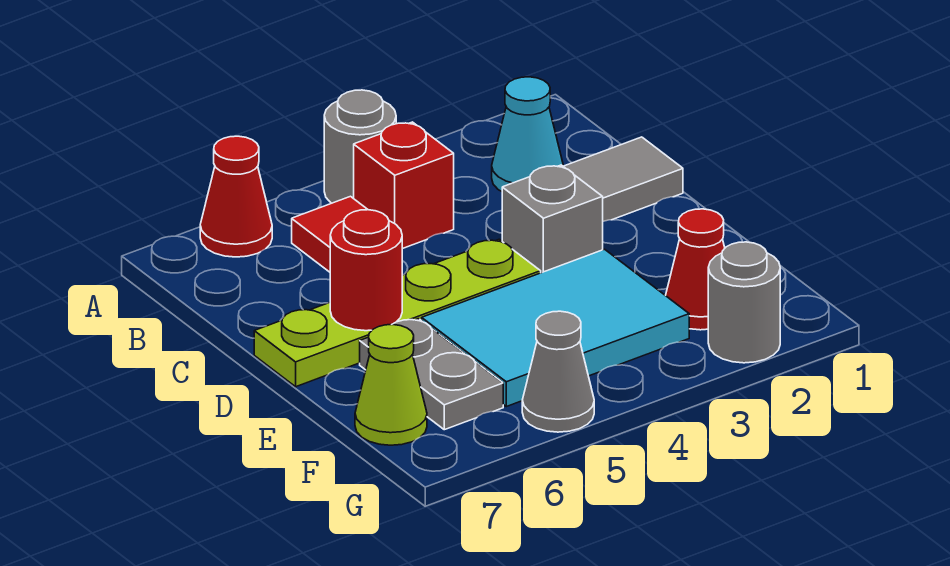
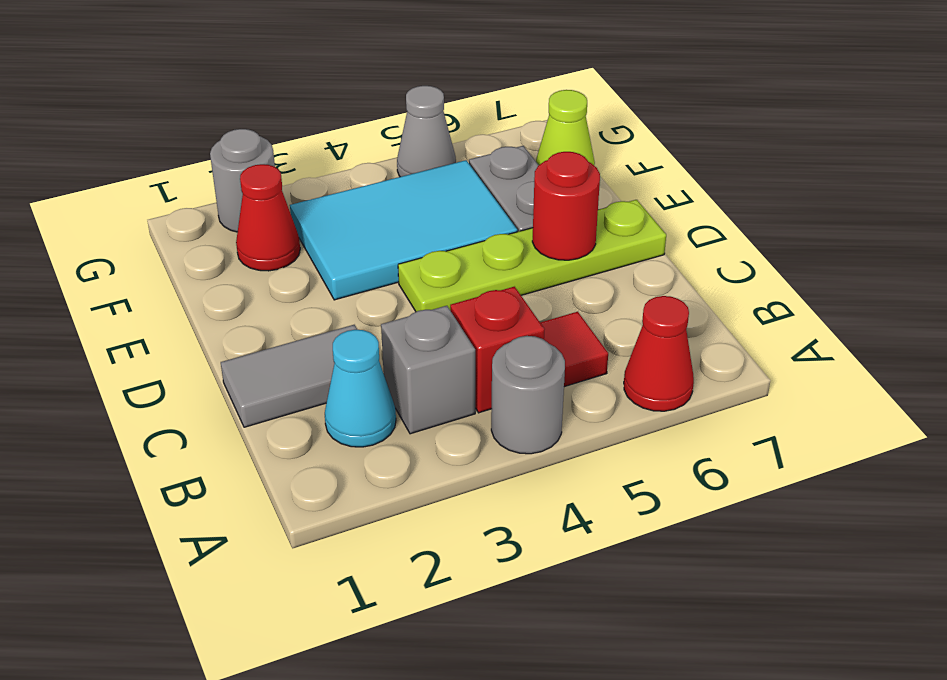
grey brick D3 level 1 -> grey brick B3 level 1

